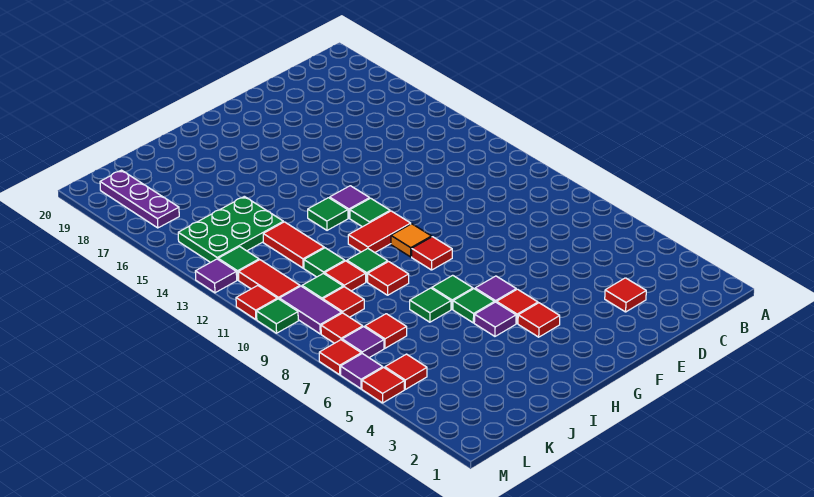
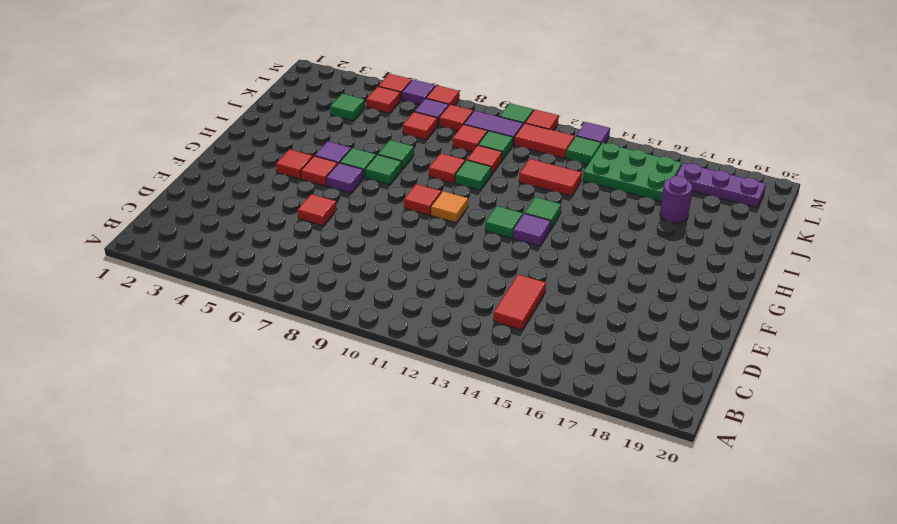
red tile D3 level 1 -> red tile E6 level 1
red tile G11:H11 level 1 -> red tile C14:D14 level 1
green tile J11 level 1 -> green tile K4 level 1
green plate J14:L15 level 1 -> green plate K14:L16 level 1
none -> purple round brick J17 level 1

